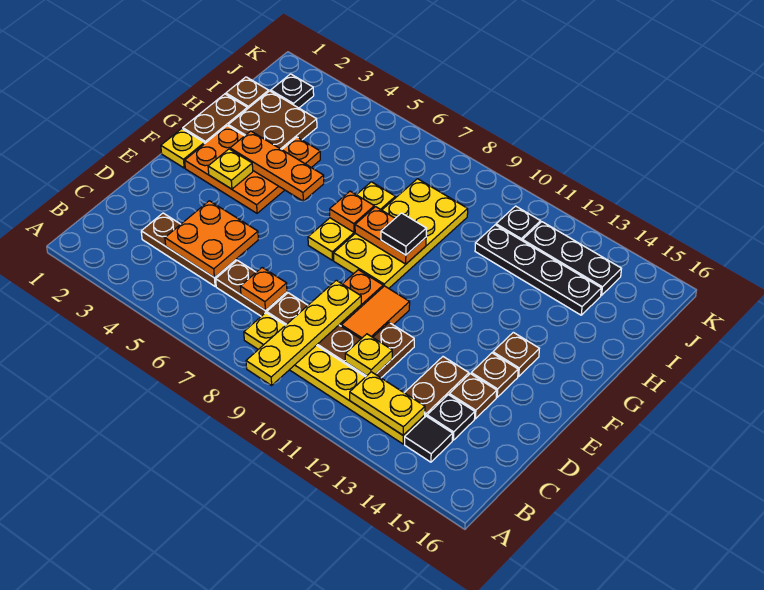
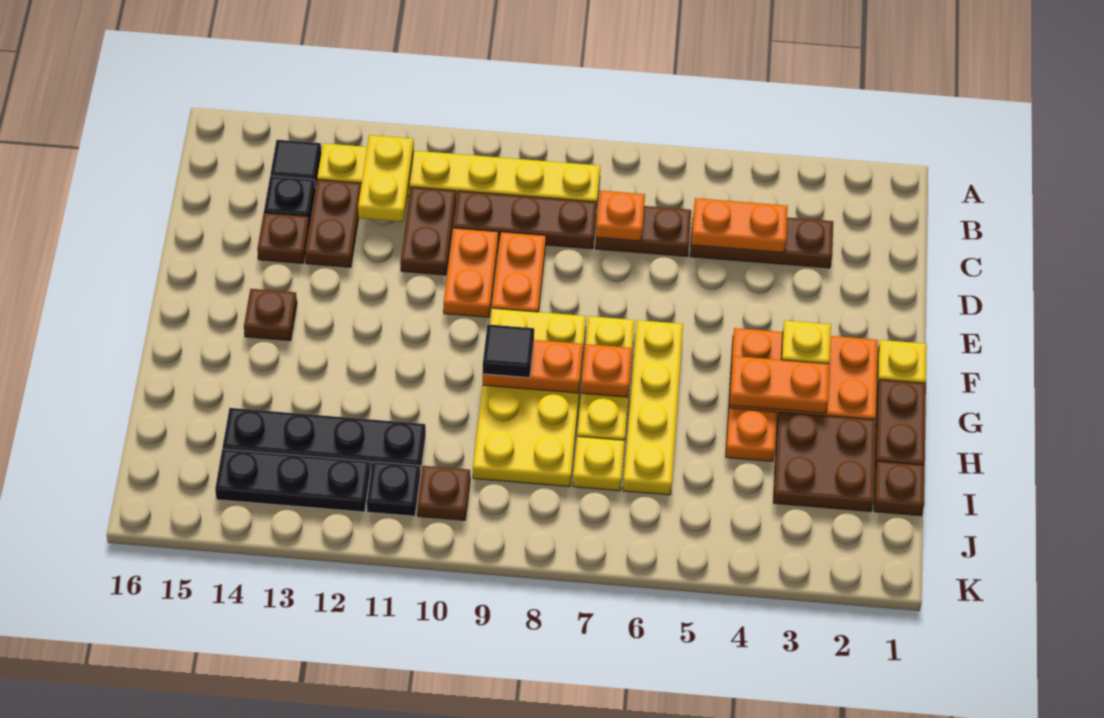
yellow plate A9:D9 level 2 -> yellow plate F6:I6 level 1
yellow plate B12:B13 level 2 -> yellow plate B12:C12 level 2
orange plate C4:D5 level 2 -> orange plate C4:C5 level 2
yellow plate C11 level 2 -> yellow plate I7 level 1
orange tile D10:E10 level 1 -> orange plate D10:E10 level 1
brown plate E14 level 1 -> brown plate J10 level 1
orange plate G3:G5 level 2 -> orange plate G3:G4 level 2
black plate J2 level 1 -> none

